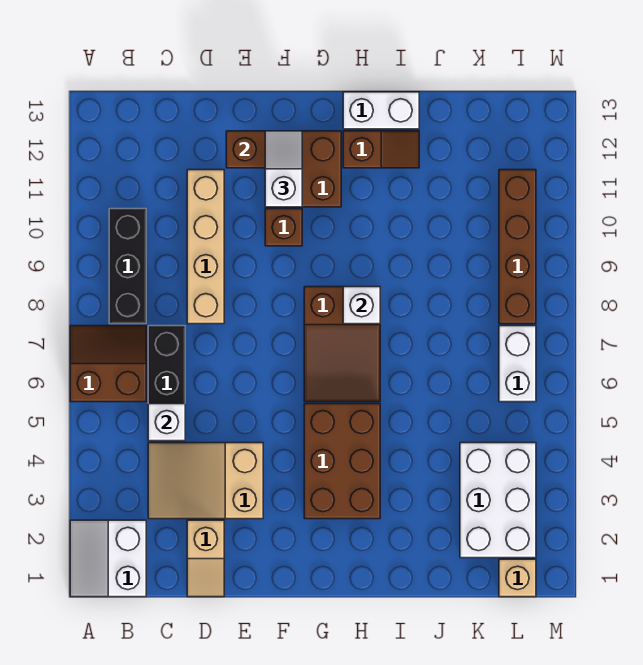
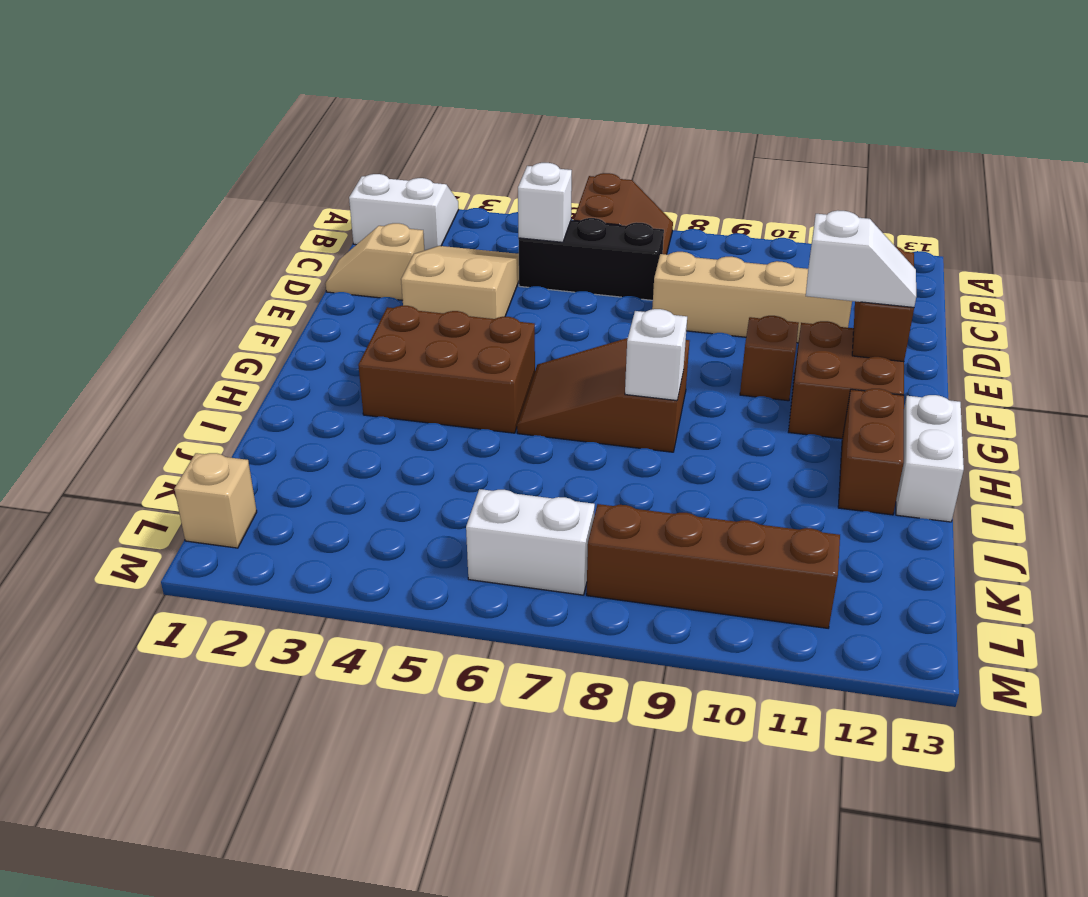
black brick B8:B10 level 1 -> none
brown slope H12:I12 level 1 top H -> brown brick H12:I12 level 1
white brick K2:L4 level 1 -> none

